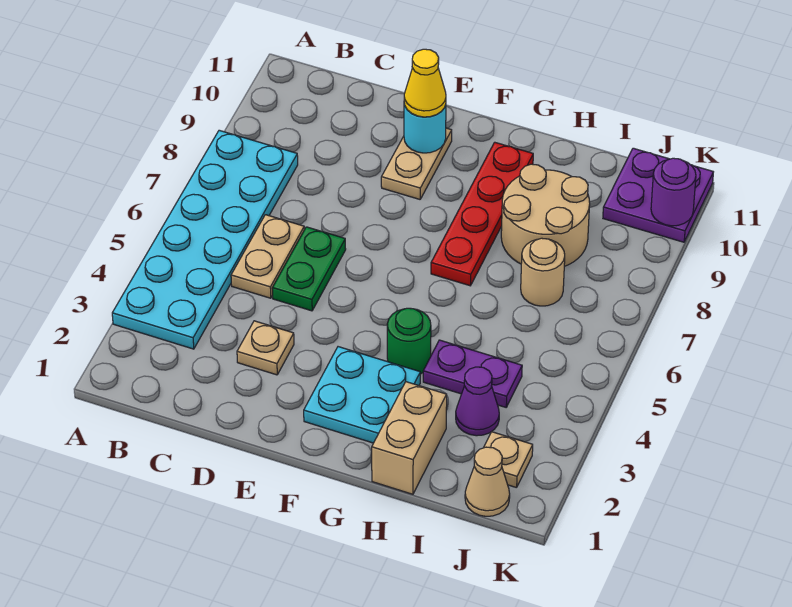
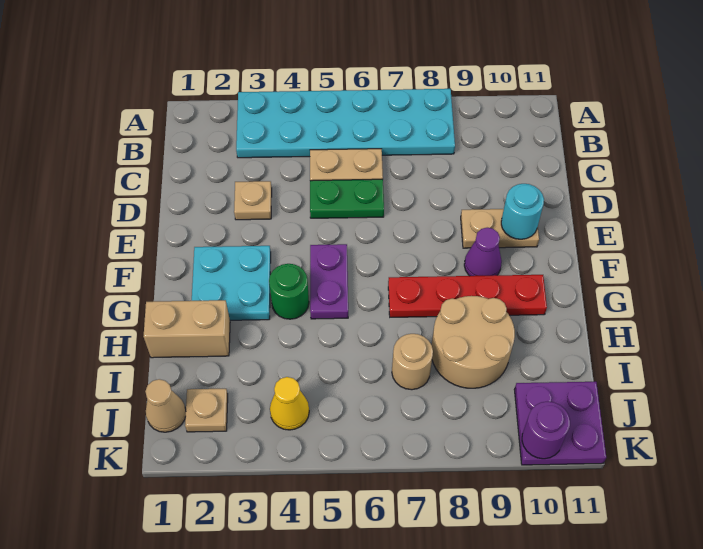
yellow cone E10 level 3 -> yellow cone J4 level 1
purple plate H4:I4 level 1 -> purple plate F5:G5 level 1
purple cone I3 level 1 -> purple cone F9 level 1

